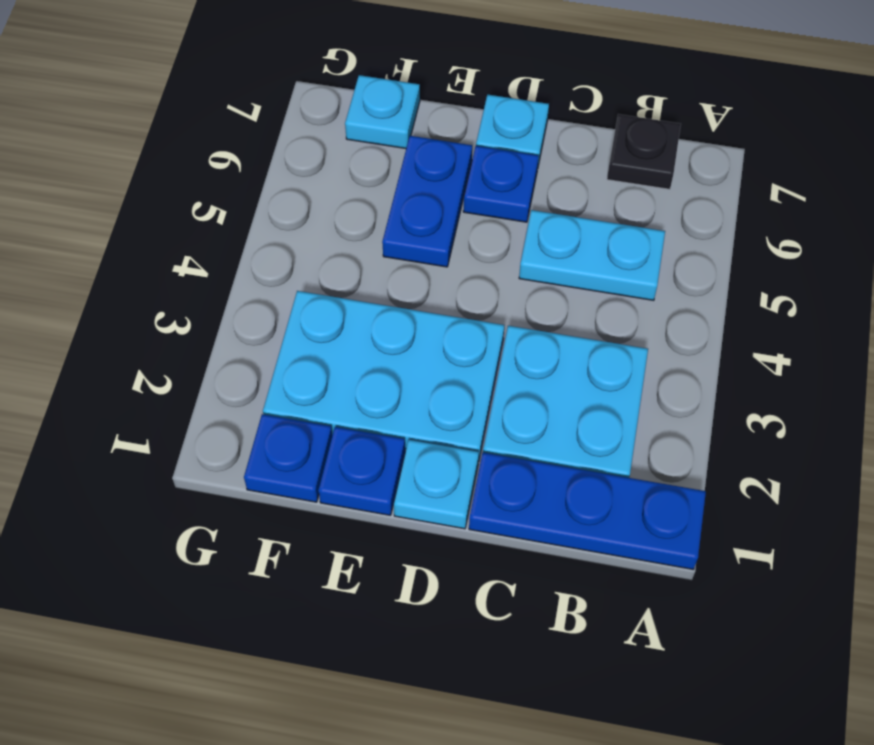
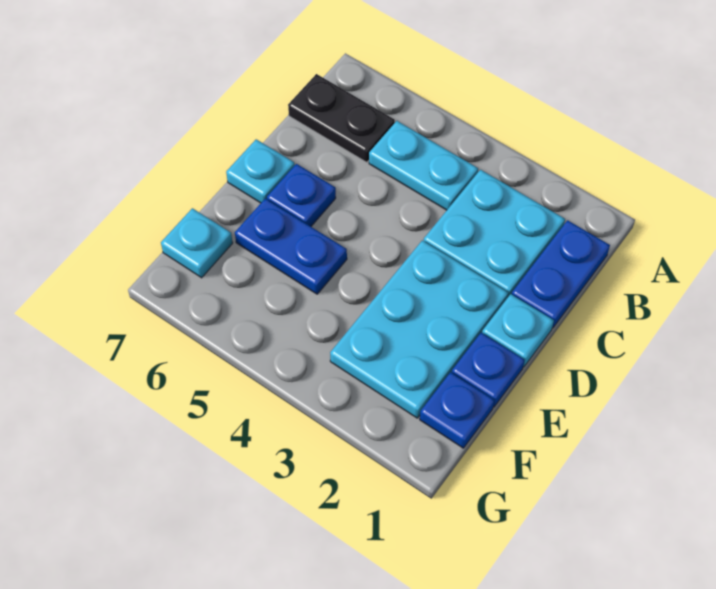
blue plate A1:C1 level 1 -> blue plate B1:C1 level 1
cyan plate B5:C5 level 1 -> cyan plate B4:B5 level 1
black plate B7 level 1 -> black plate B6:B7 level 1

